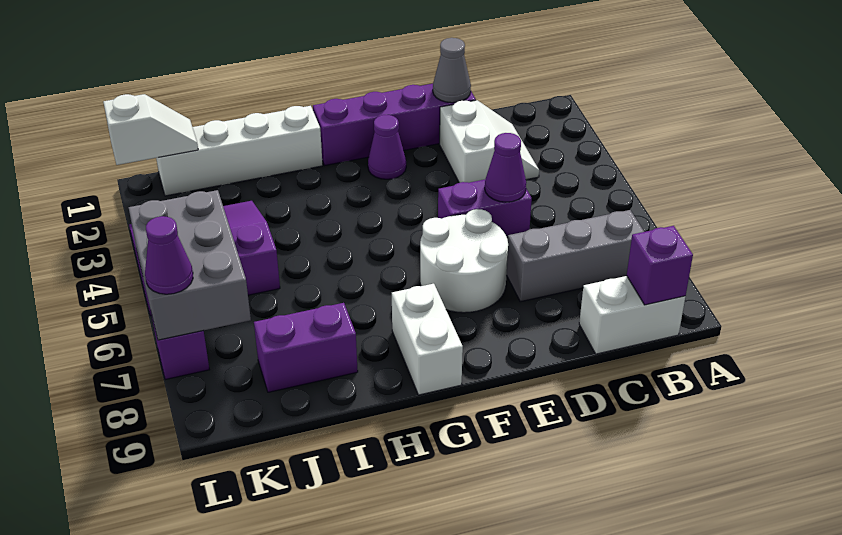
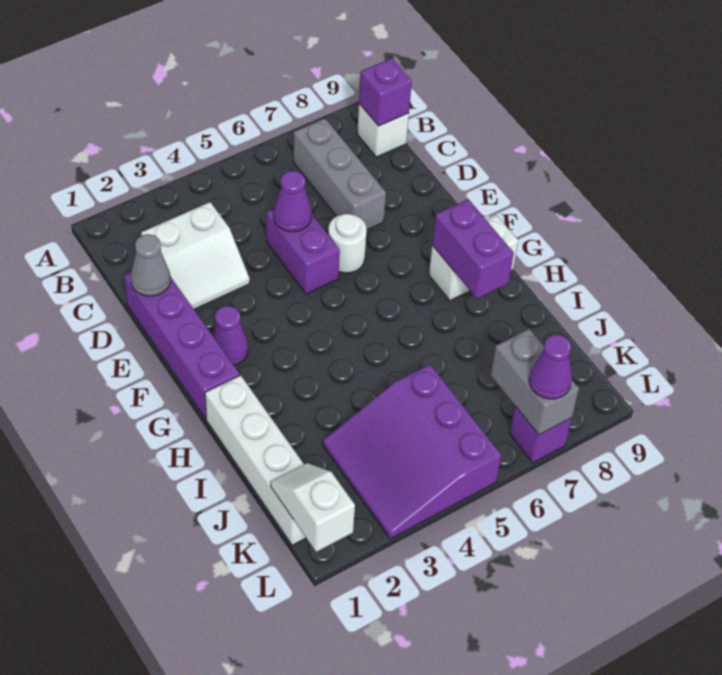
white brick B9:C9 level 1 -> white brick B9 level 1
white slope C2:D3 level 1 top D -> white slope C2:D3 level 1 top C
white round brick E6:F7 level 1 -> white round brick E6 level 1
purple brick I8:J8 level 1 -> purple brick G8:H8 level 2
grey brick K5:L7 level 2 -> grey brick K7:L7 level 2

